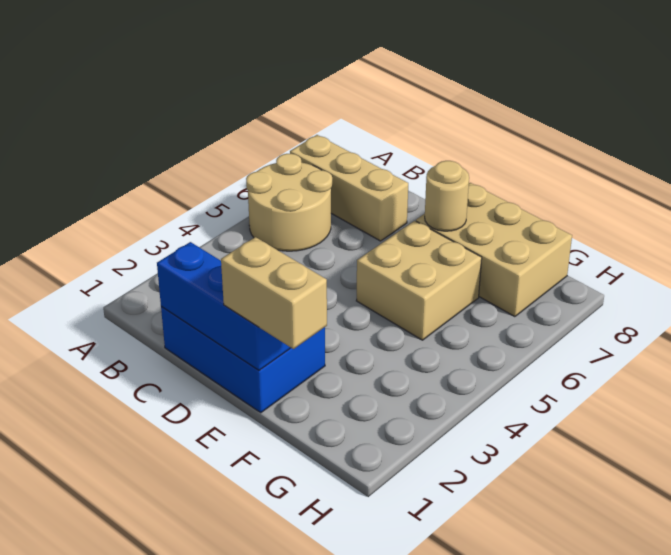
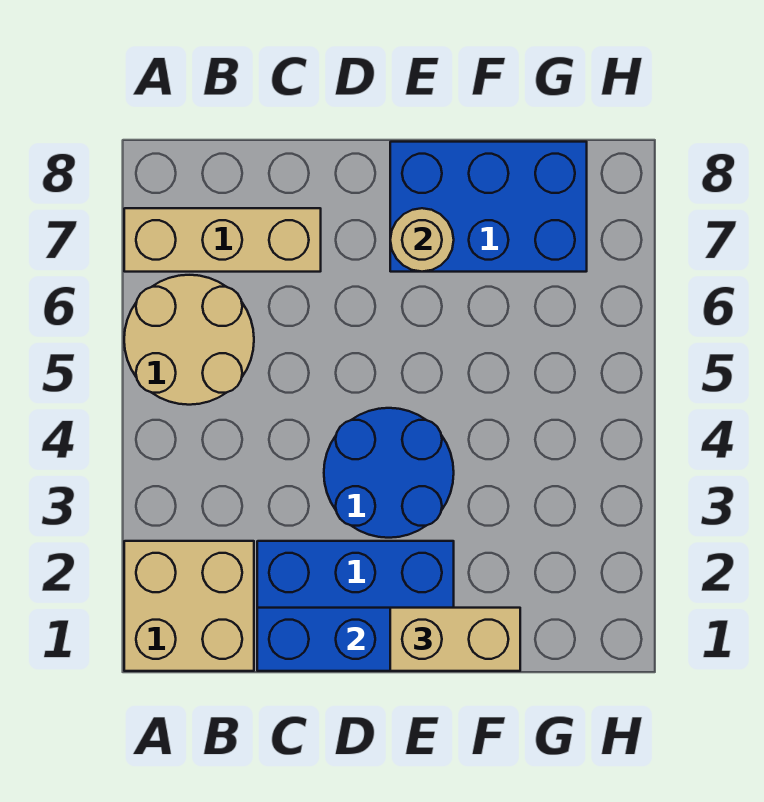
none -> blue round brick D3:E4 level 1
tan brick E5:F6 level 1 -> tan brick A1:B2 level 1
tan brick E7:G8 level 1 -> blue brick E7:G8 level 1

